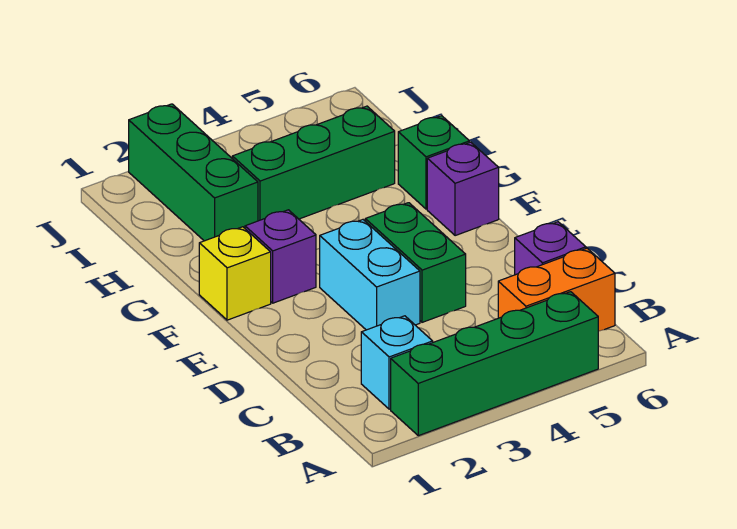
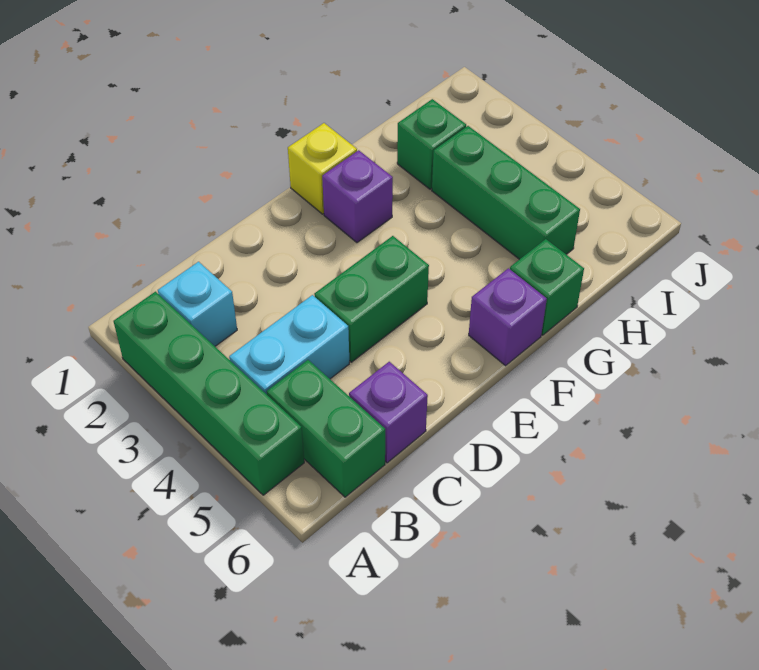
orange brick B5:B6 level 1 -> green brick B5:B6 level 1
cyan brick D3:E3 level 1 -> cyan brick B4:C4 level 1
green brick H2:J2 level 1 -> green brick H2 level 1

